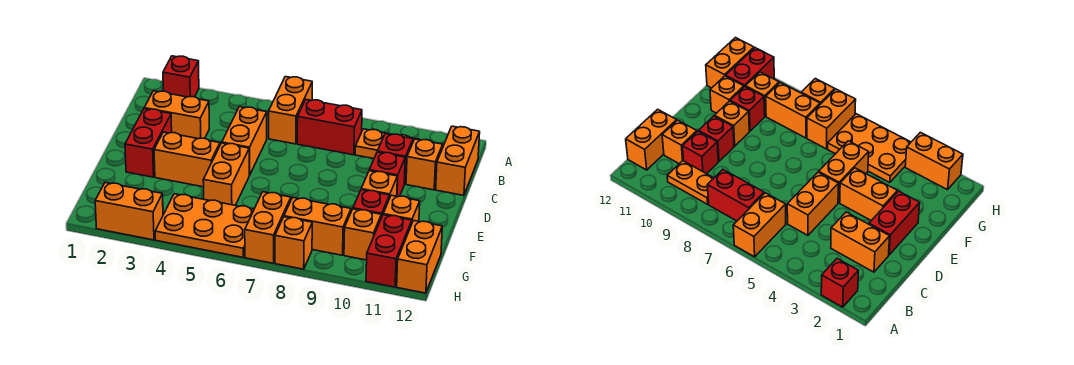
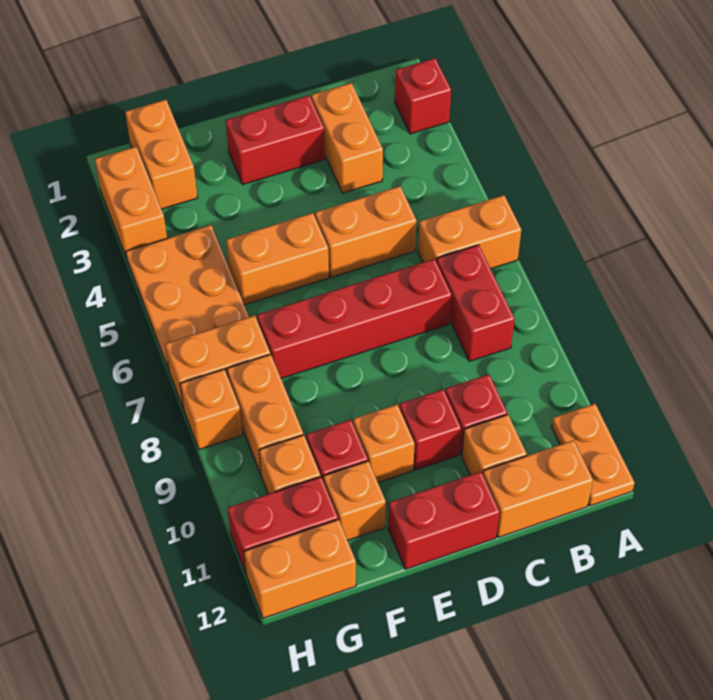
orange plate B9:B10 level 1 -> orange plate A11:A12 level 1
none -> red brick C7:F7 level 1
none -> red brick D12:E12 level 1
orange brick E3:E4 level 1 -> orange brick G1:G2 level 1

